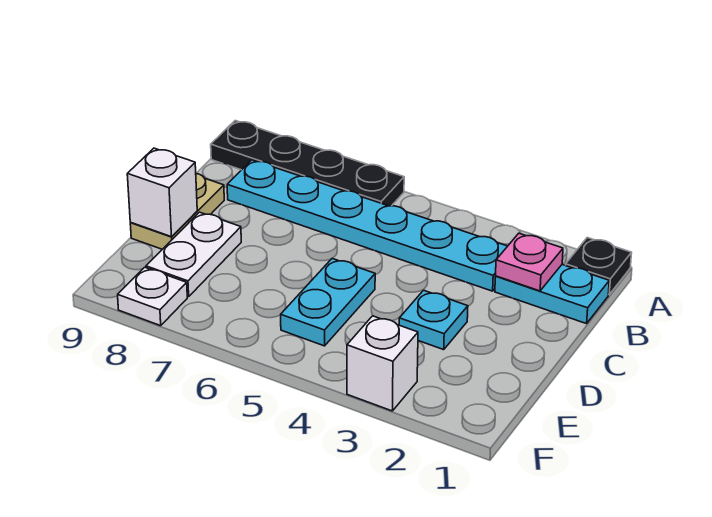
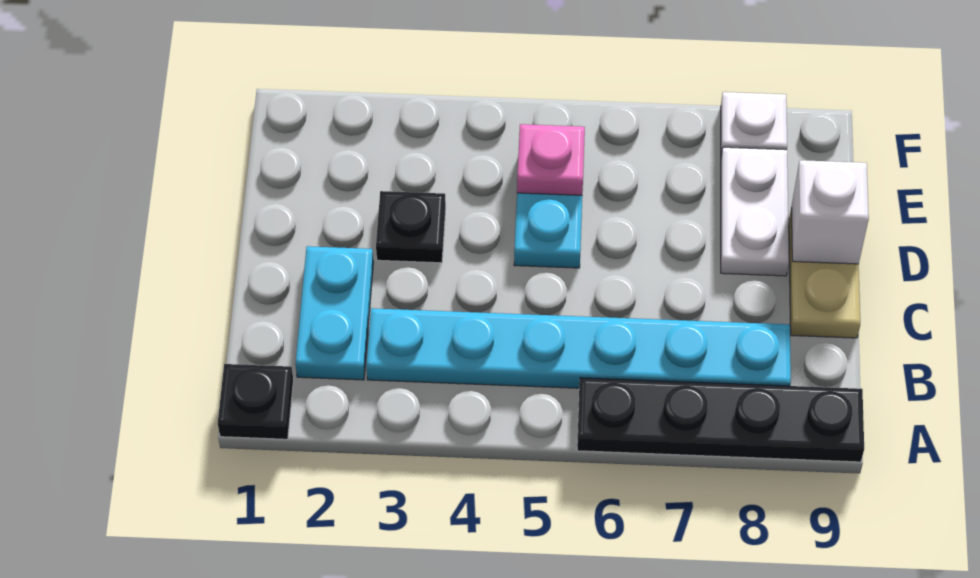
cyan plate B1:B2 level 1 -> cyan plate B2:C2 level 1
pink plate B2 level 2 -> pink plate E5 level 2
cyan plate D3 level 1 -> black plate D3 level 1
white brick F3 level 1 -> none

